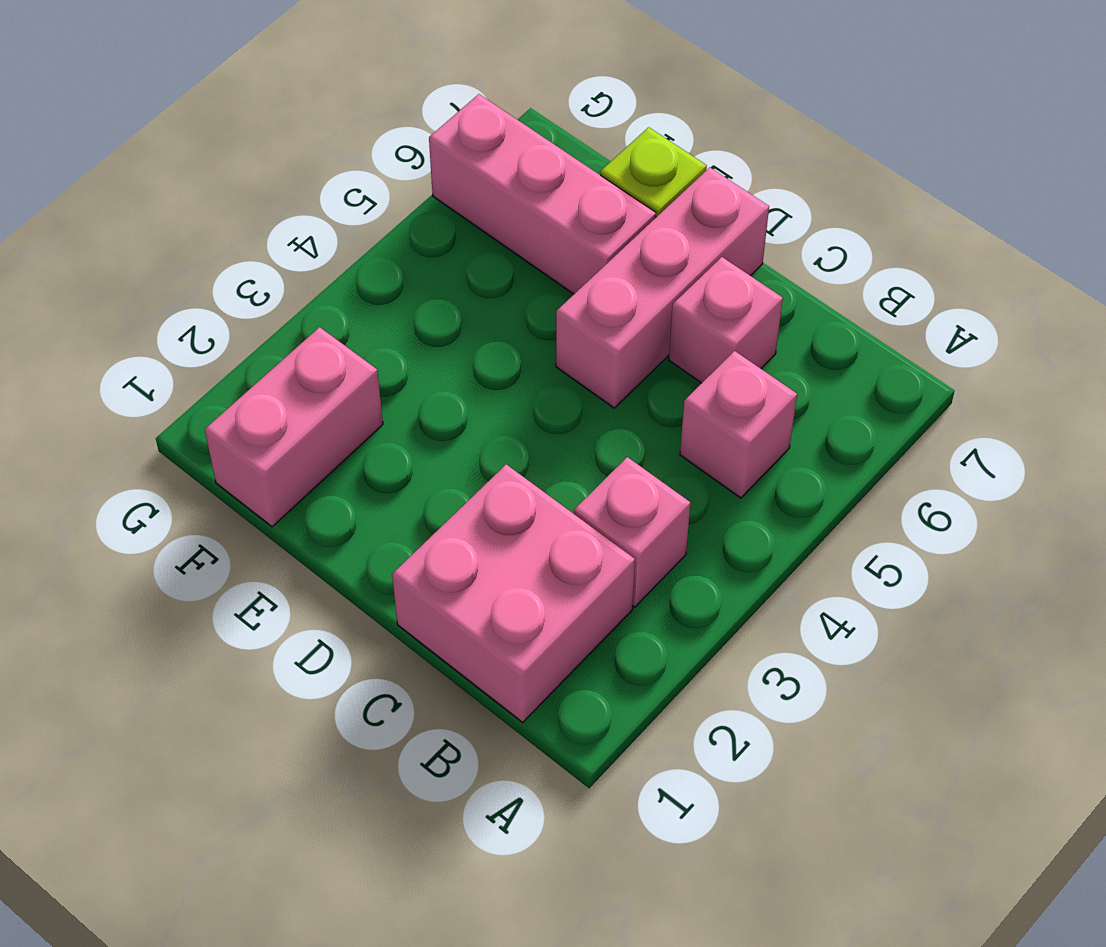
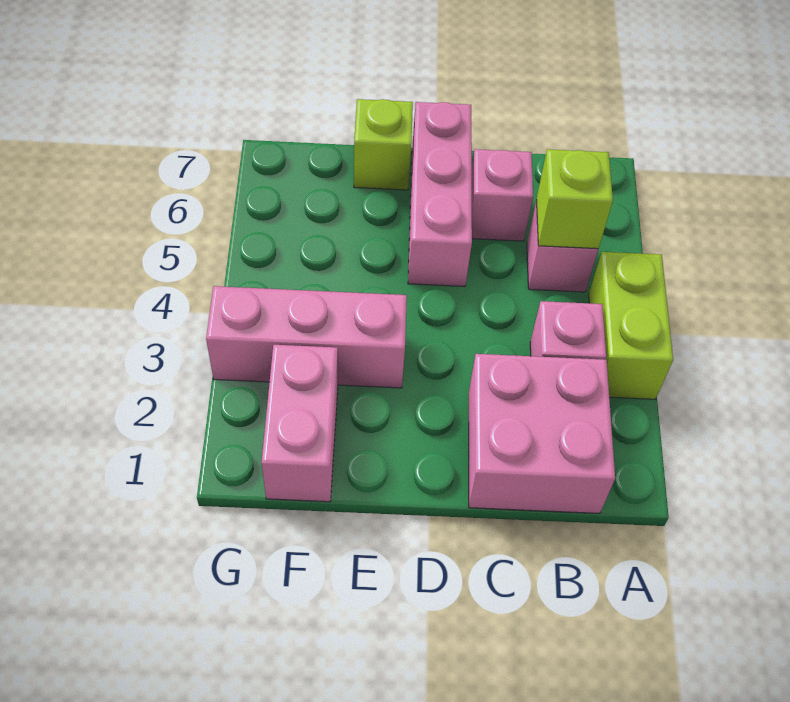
none -> lime brick A3:A4 level 1
none -> lime brick B5 level 2
pink brick E6:G6 level 1 -> pink brick E3:G3 level 1

